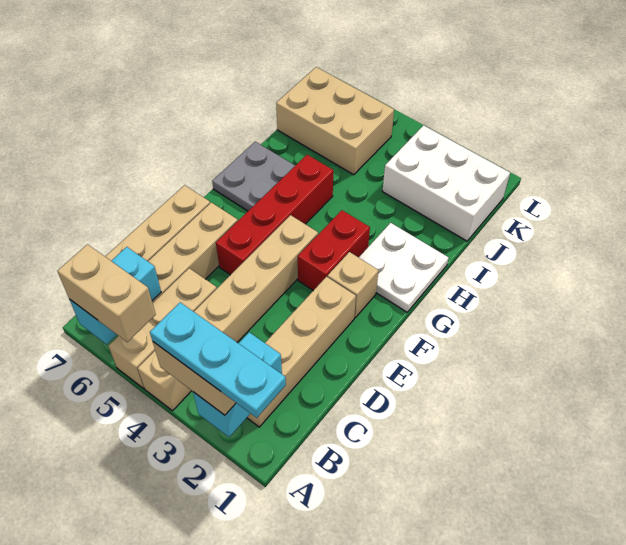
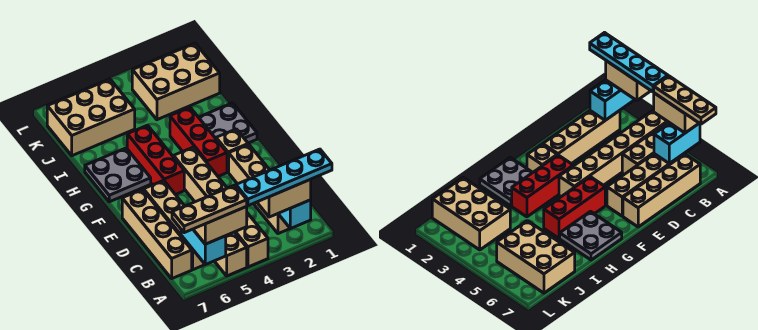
cyan plate A1:A3 level 4 -> cyan plate A1:A4 level 4
none -> tan plate A5:A7 level 4
red brick E5:H5 level 1 -> red brick F5:H5 level 1
red brick F3:G3 level 1 -> red brick F3:H3 level 1
white plate G1:H2 level 1 -> grey plate G1:H2 level 1
white brick J1:K3 level 1 -> tan brick J1:K3 level 1

